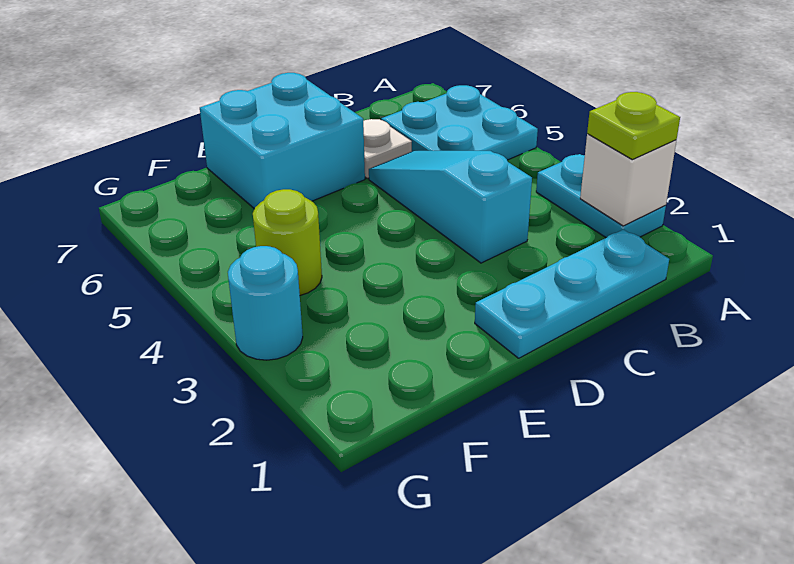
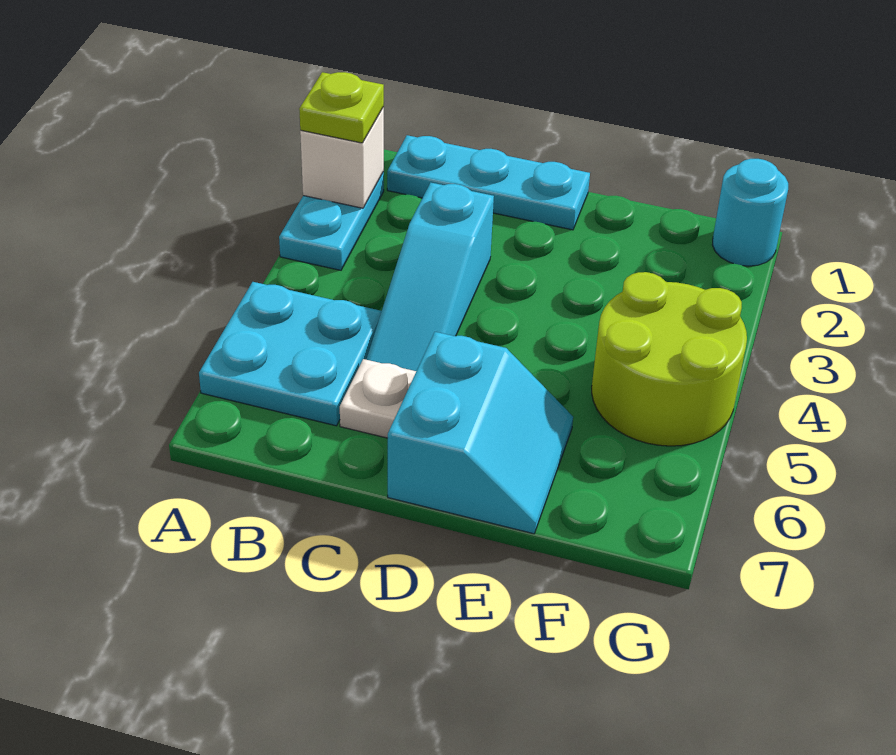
cyan brick D6:E7 level 1 -> cyan slope D6:E7 level 1 top D
lime round brick F4 level 1 -> lime round brick F4:G5 level 1
cyan round brick G3 level 1 -> cyan round brick G1 level 1

